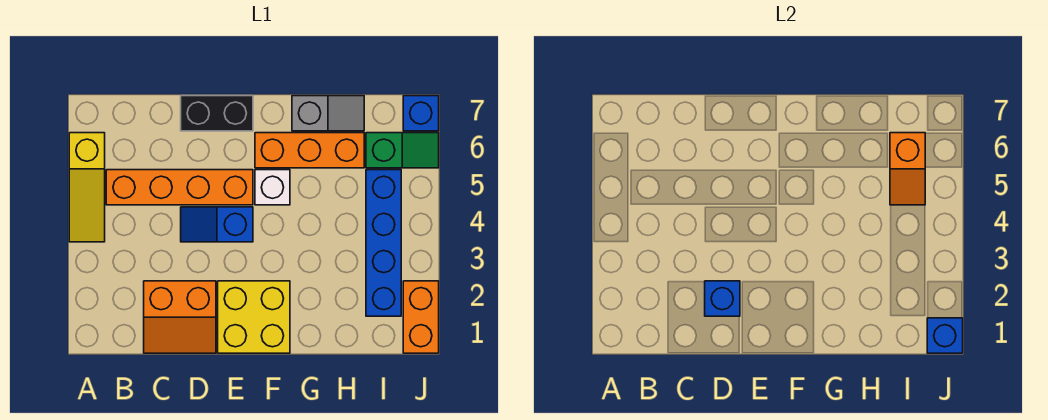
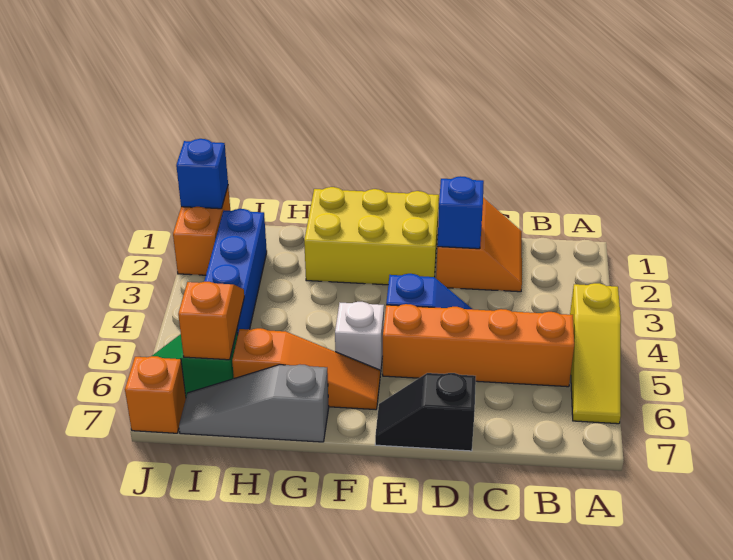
yellow slope A4:A6 level 1 top 6 -> yellow slope A4:A6 level 1 top 4
orange slope C1:D2 level 1 top 2 -> orange slope C1:D2 level 1 top D
black brick D7:E7 level 1 -> black slope D7:E7 level 1 top D
yellow brick E1:F2 level 1 -> yellow brick E1:G2 level 1
orange brick F6:H6 level 1 -> orange slope F6:H6 level 1 top H
grey slope G7:H7 level 1 top G -> grey slope G7:I7 level 1 top G
blue brick J7 level 1 -> orange brick J7 level 1

